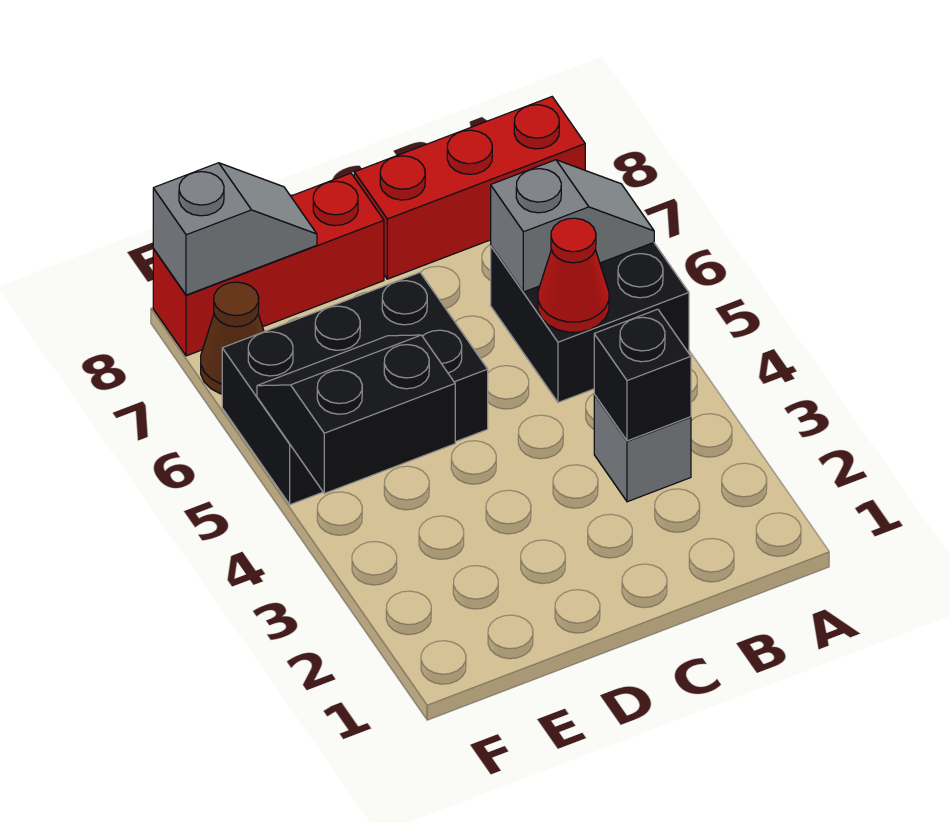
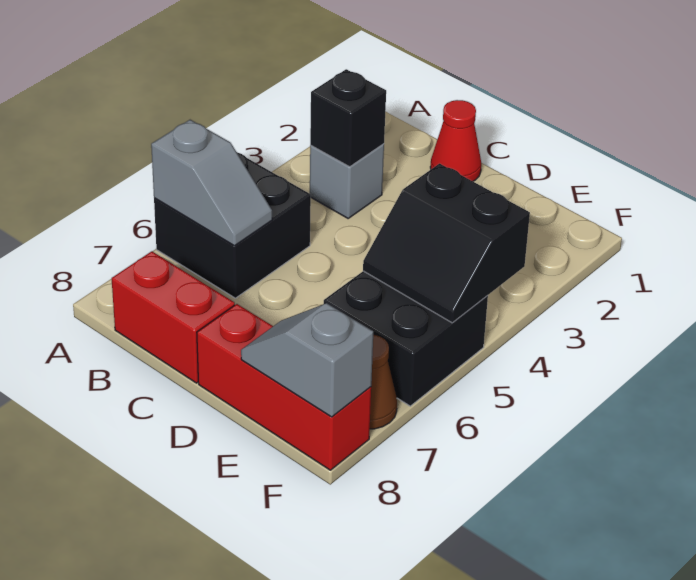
grey slope A6:B6 level 2 top B -> grey slope A6:B6 level 2 top A
red brick A8:C8 level 1 -> red brick B8:C8 level 1
red cone B5 level 2 -> red cone C1 level 1
black brick D5:F6 level 1 -> black brick E5:F6 level 1

